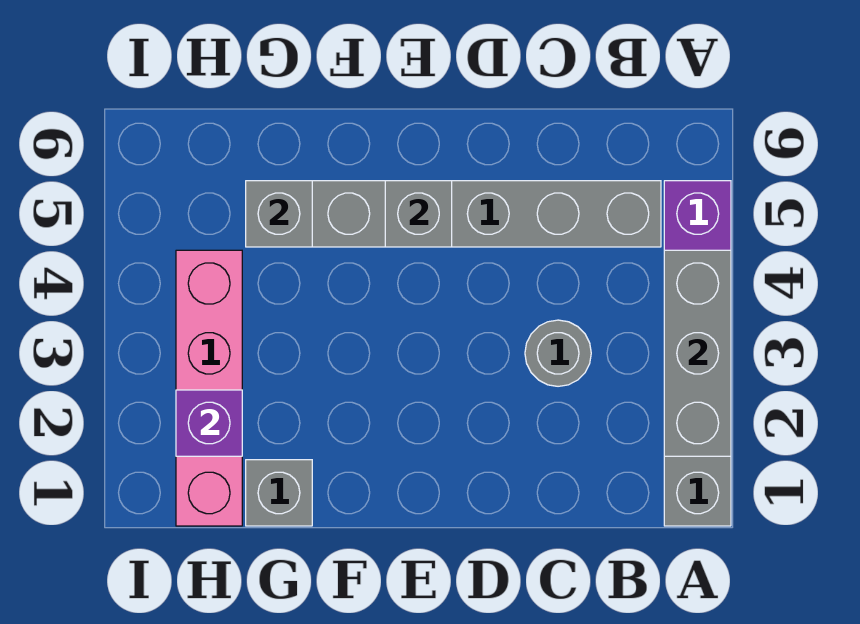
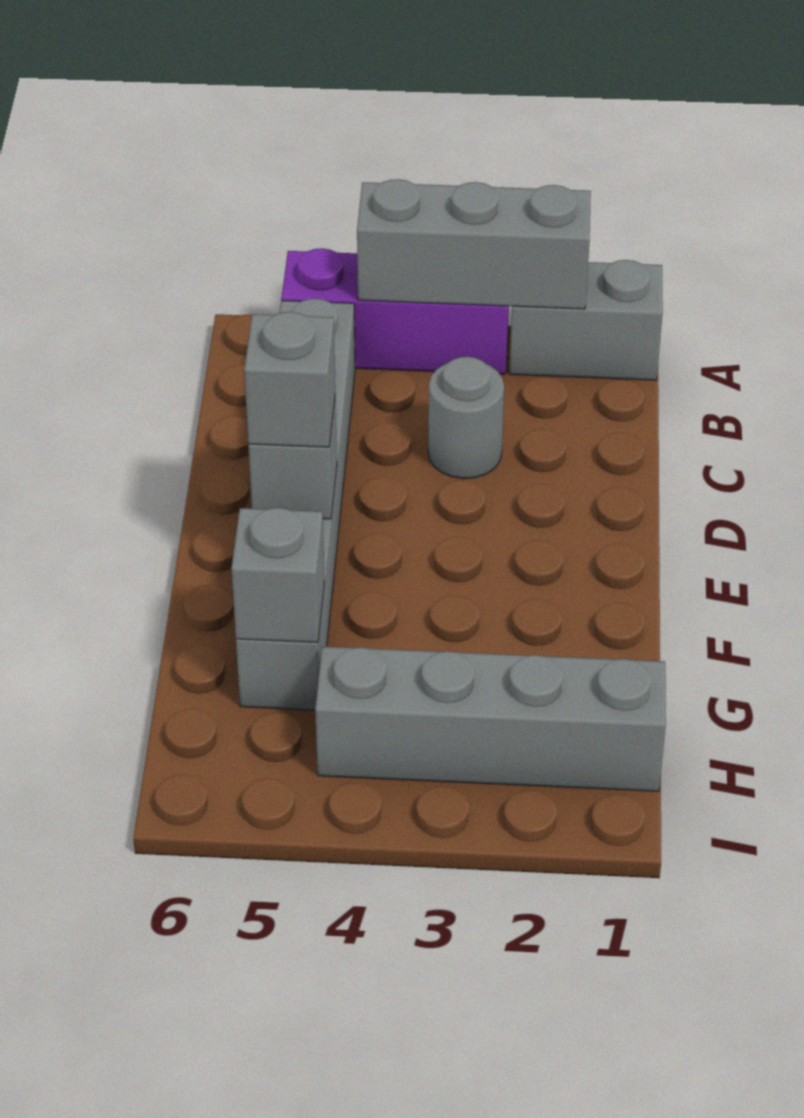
grey brick G1 level 1 -> grey brick E5 level 3
pink brick H1:H4 level 1 -> grey brick H1:H4 level 1
purple brick H2 level 2 -> none

